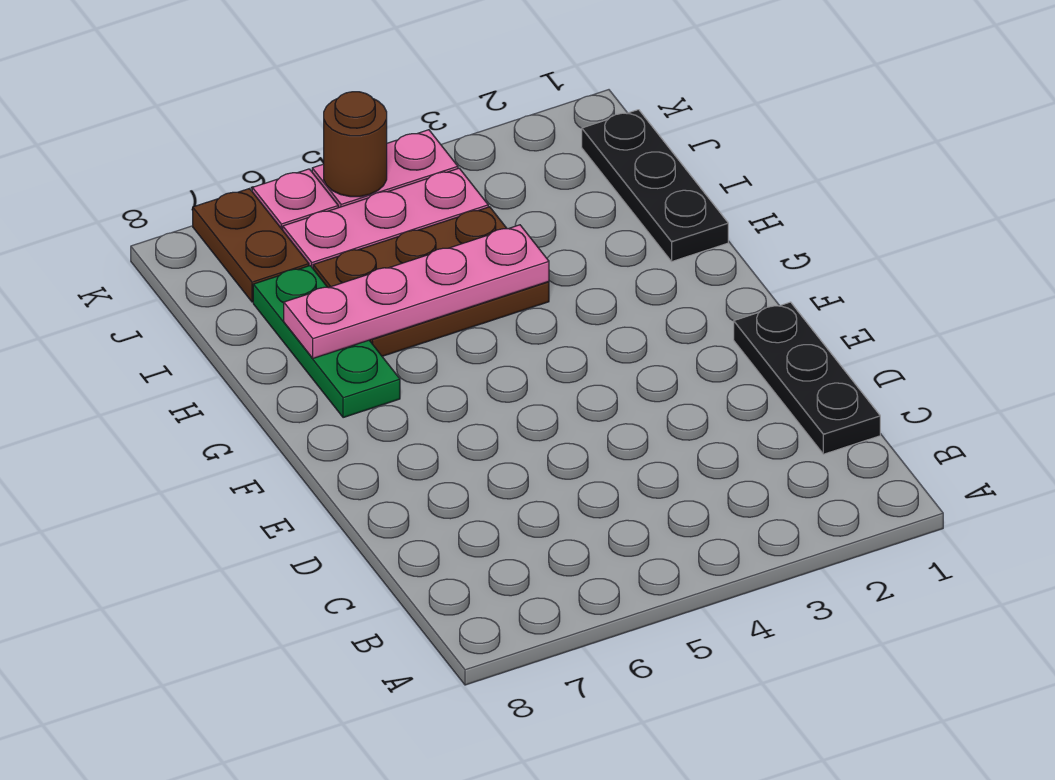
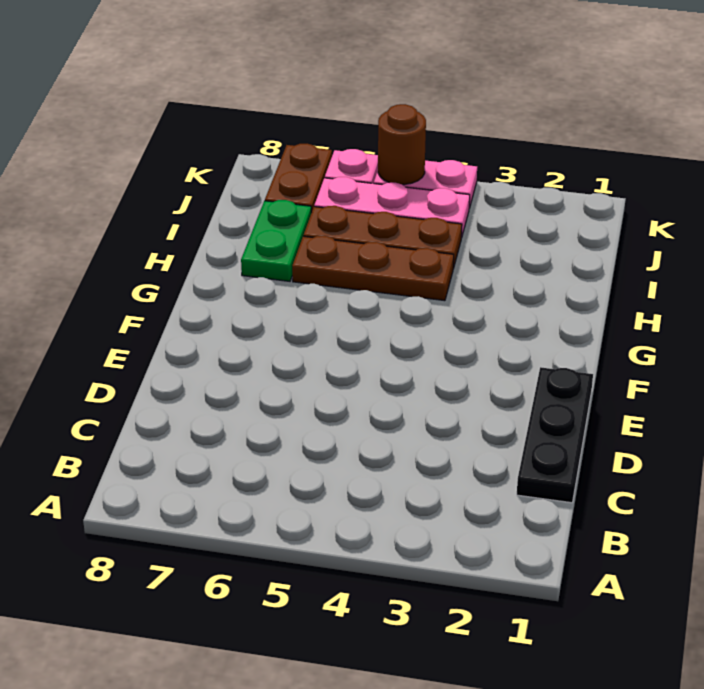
green plate G7:I7 level 1 -> green plate H7:I7 level 1
black plate H1:J1 level 1 -> none
pink plate H4:H7 level 2 -> none

